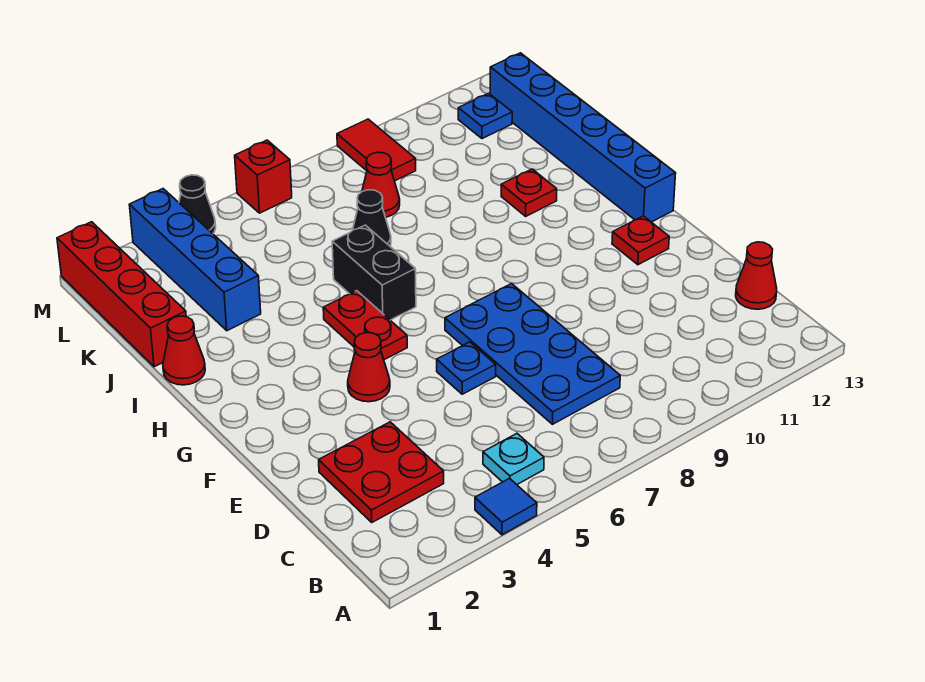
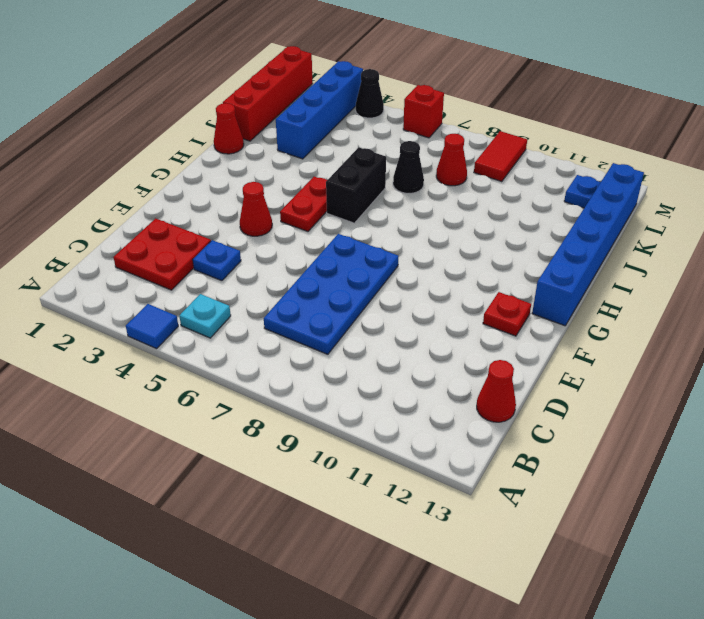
blue plate E6 level 1 -> blue plate D4 level 1
red plate I11 level 1 -> none

